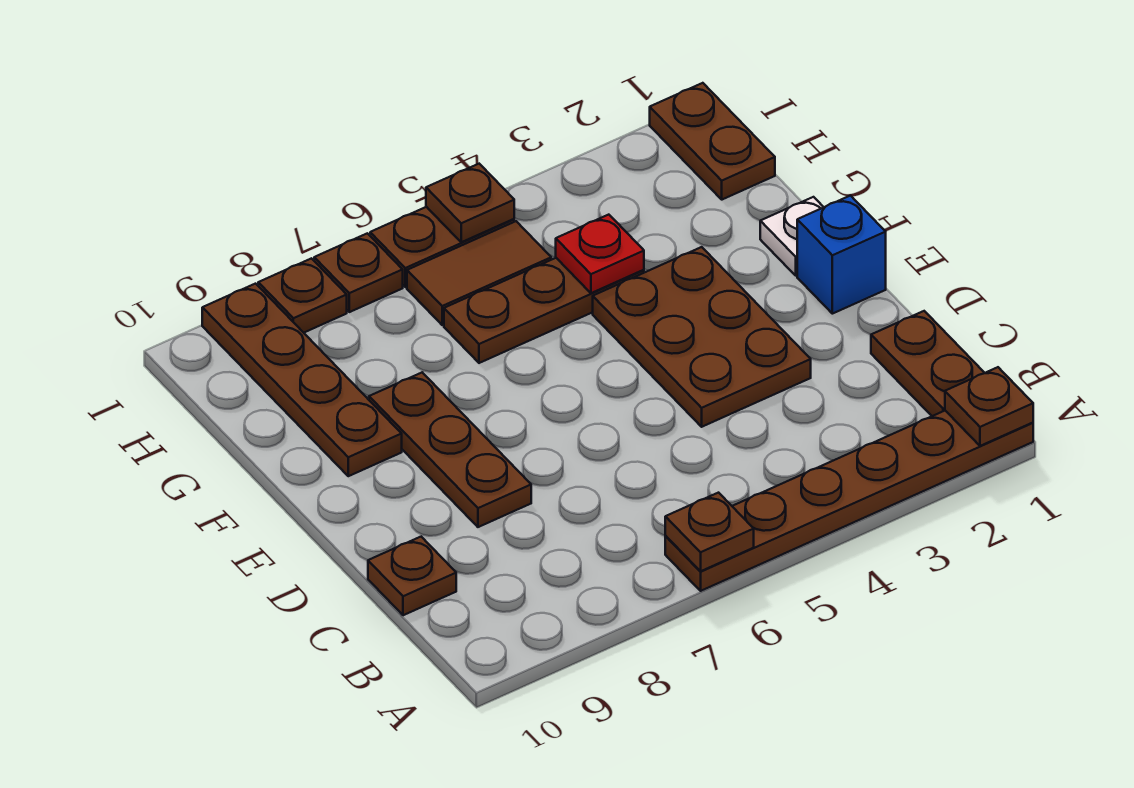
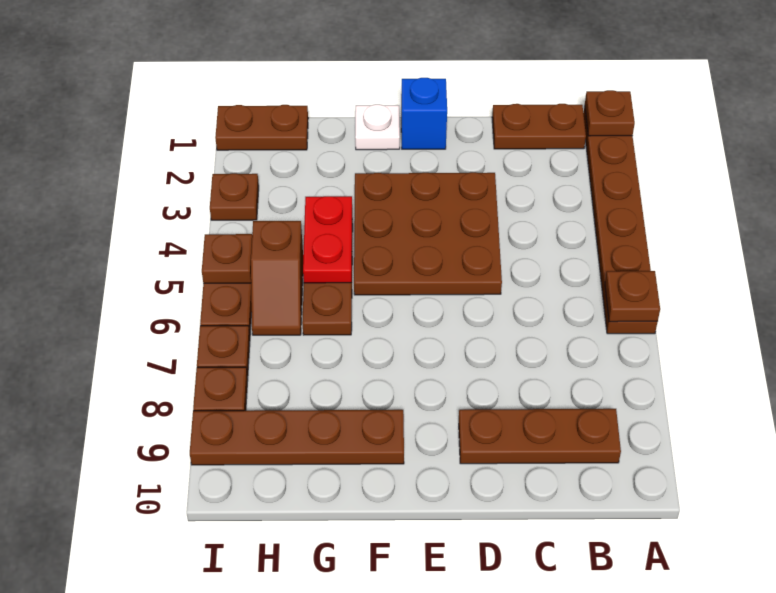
brown plate C10 level 1 -> brown plate I3 level 1
brown plate D3:F4 level 1 -> brown plate D3:F5 level 1
brown plate D8:F8 level 1 -> brown plate B9:D9 level 1
red plate G4 level 2 -> red plate G4:G5 level 2
brown tile H5:H6 level 1 -> brown slope H5:H6 level 1 top 5

